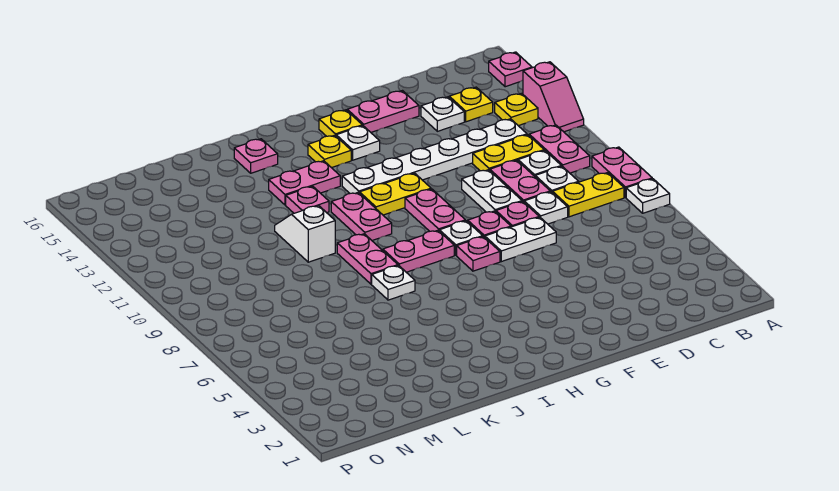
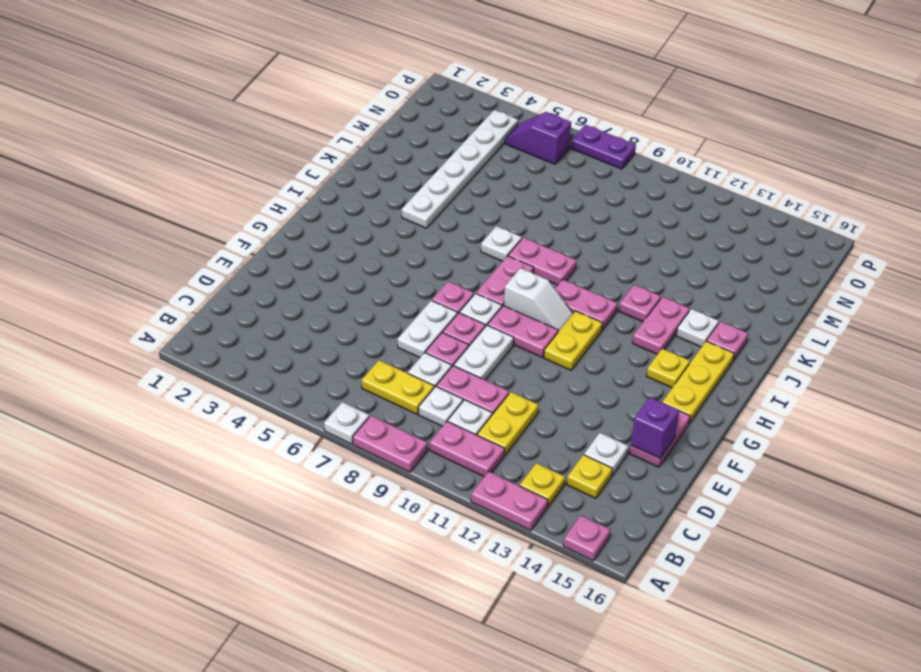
pink slope A12:A13 level 1 top 13 -> pink plate A12:A13 level 1
yellow plate B8:C8 level 1 -> yellow plate C7:C8 level 1
white plate C12:H12 level 1 -> white plate J4:O4 level 1
white plate E9:E10 level 1 -> white plate E9:F9 level 1
none -> purple brick E15 level 2
white plate G14 level 1 -> white plate J14 level 1
yellow plate G15 level 1 -> yellow plate G15:I15 level 1
white slope K10:K11 level 1 top 10 -> white slope H9:H10 level 1 top 9
none -> purple slope O5:O6 level 1 top 6
none -> purple plate P7:P8 level 1

